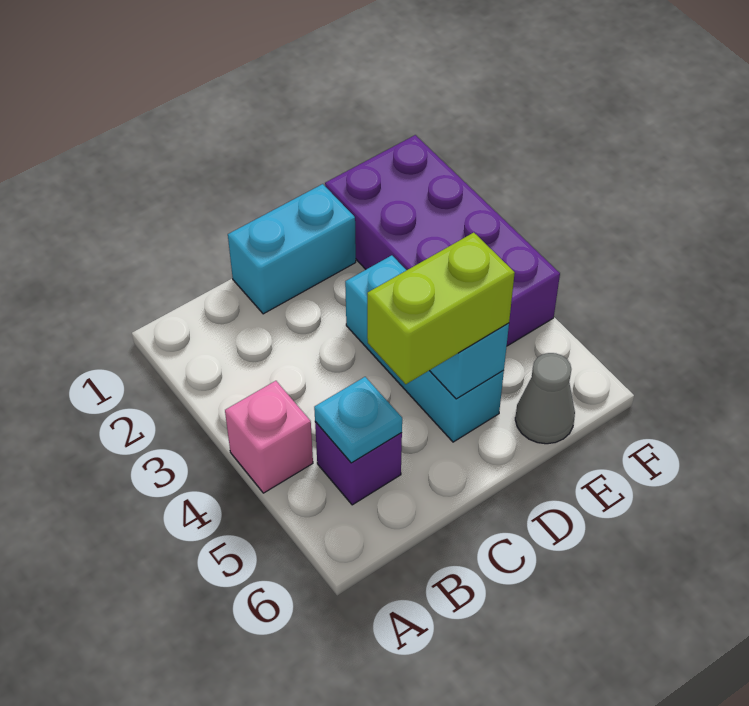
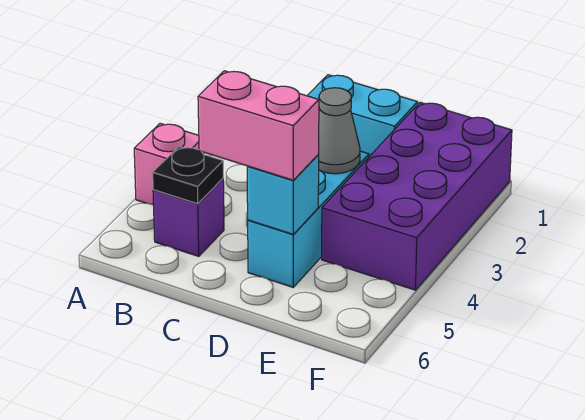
cyan plate B5 level 2 -> black plate B5 level 2
lime brick C5:D5 level 3 -> pink brick C5:D5 level 3
grey cone E6 level 1 -> grey cone D3 level 2

